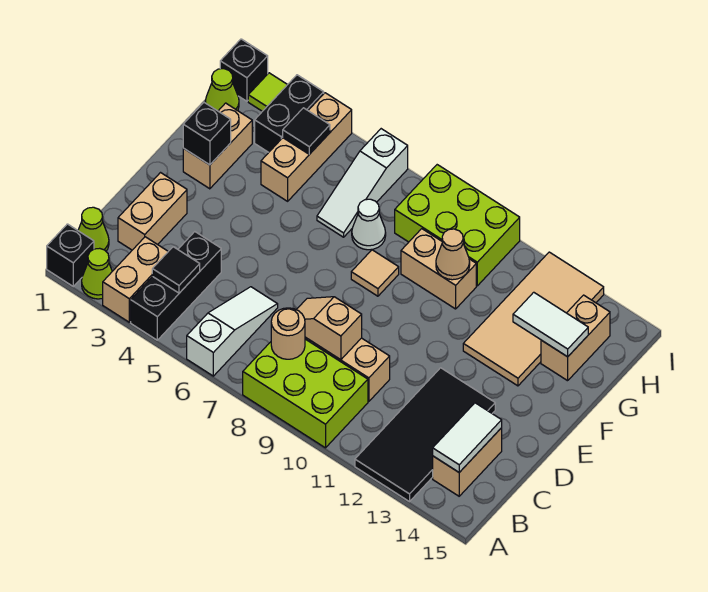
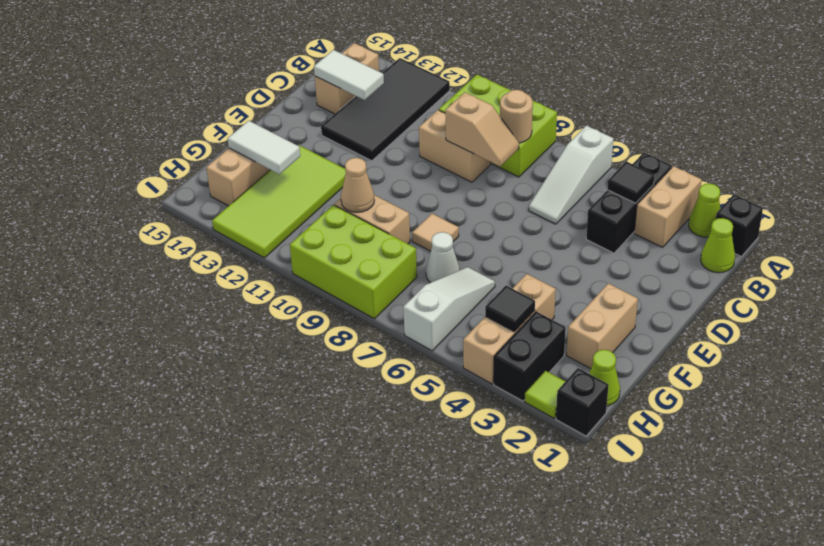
white tile B14:C14 level 2 -> white tile C13:C14 level 2
tan brick C2:D2 level 1 -> none
black brick F2 level 2 -> none
tan tile F12:I13 level 1 -> lime tile F12:I13 level 1

